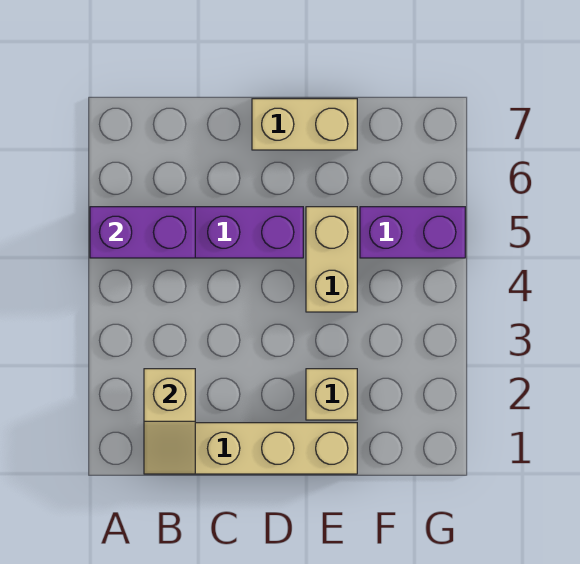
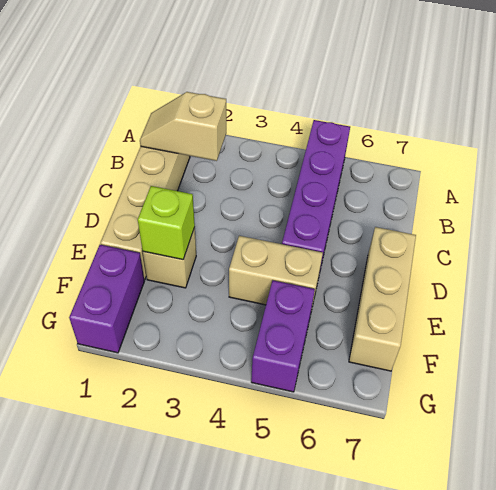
purple brick A5:B5 level 2 -> purple brick F1:G1 level 1
tan brick D7:E7 level 1 -> tan brick D7:F7 level 1
none -> lime brick E2 level 2

